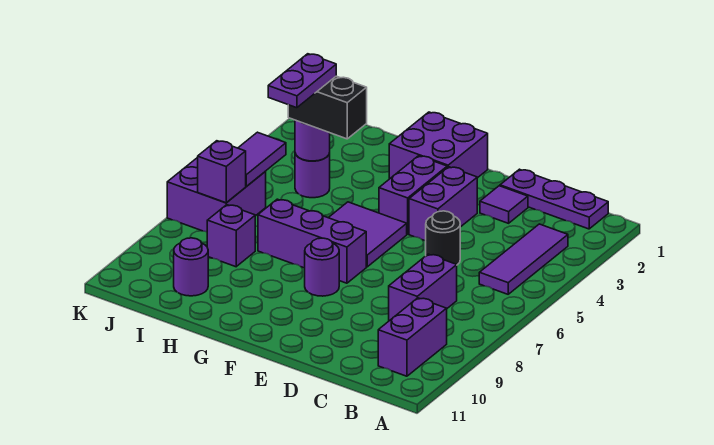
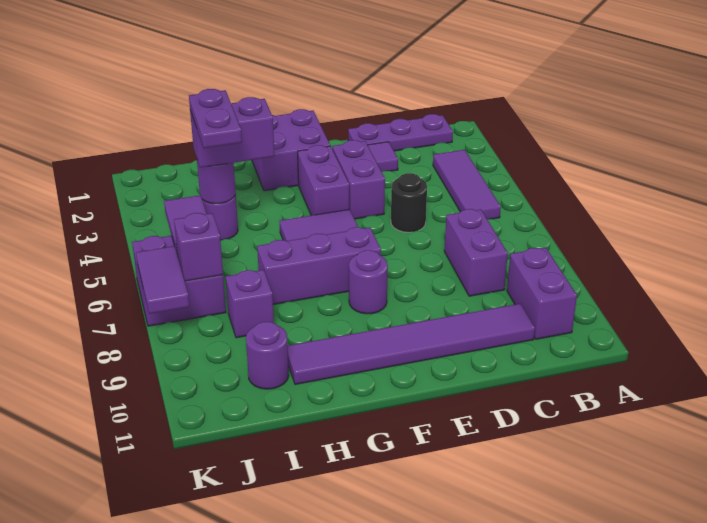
none -> purple tile C10:H10 level 1
black brick H4:I4 level 3 -> purple brick H4:I4 level 3
none -> purple tile K7:K8 level 2

